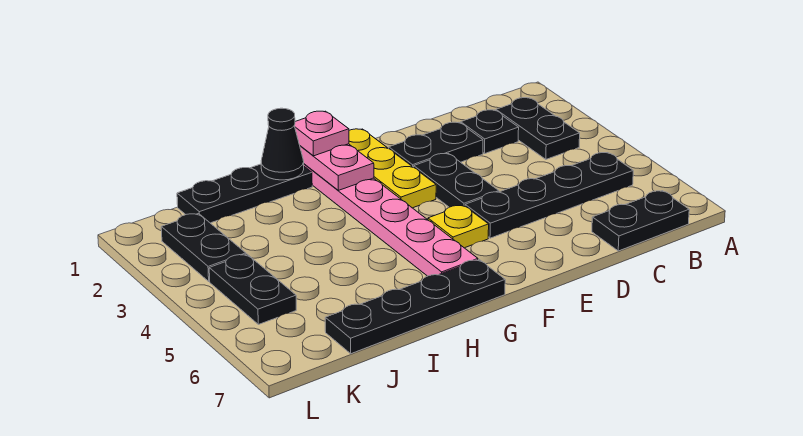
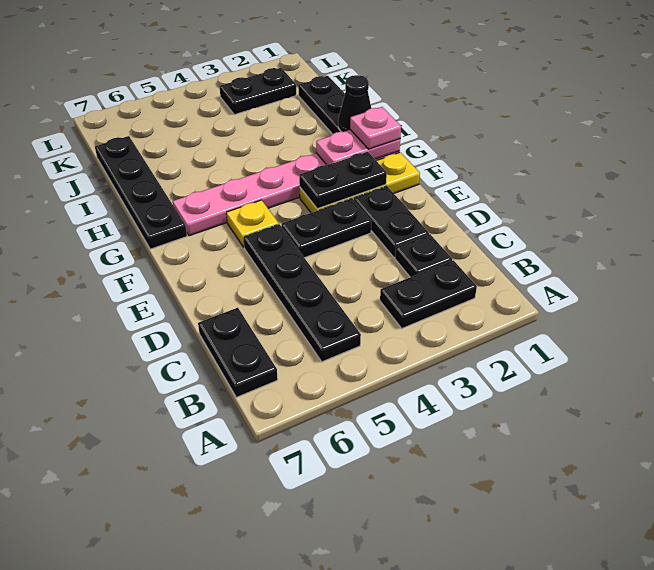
black plate K4:K5 level 1 -> black plate F2:F3 level 2

